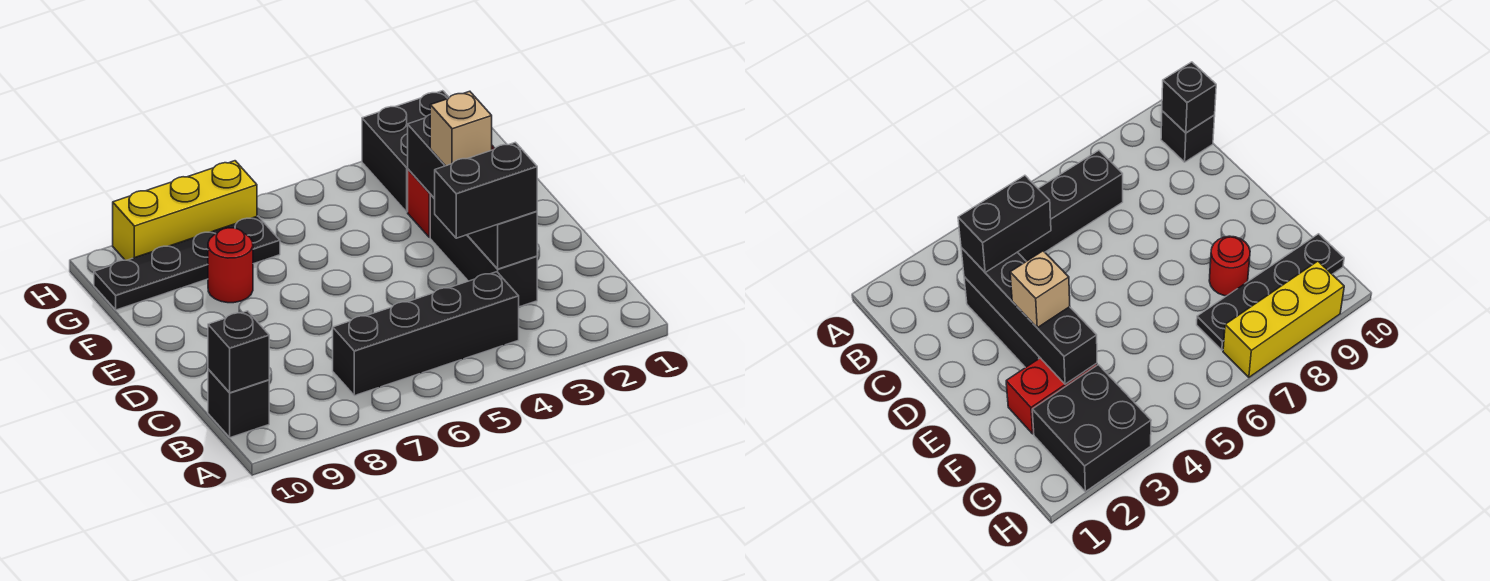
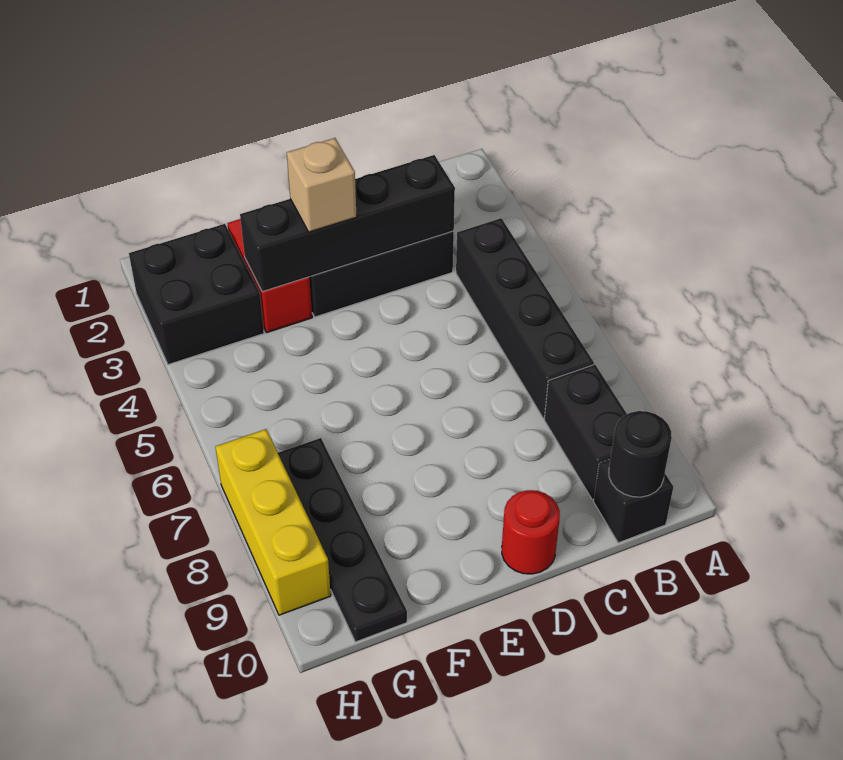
black brick B10 level 2 -> black round brick B10 level 2
black brick C3:C4 level 3 -> black brick B8:B9 level 1
red round brick F8 level 1 -> red round brick D10 level 1

